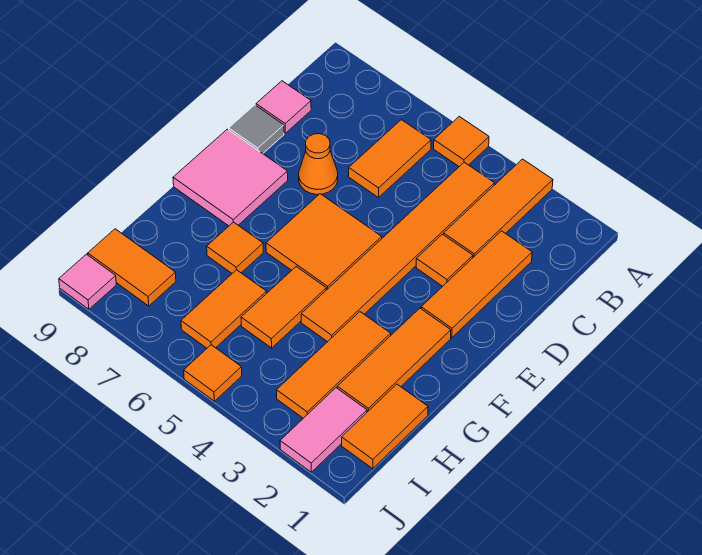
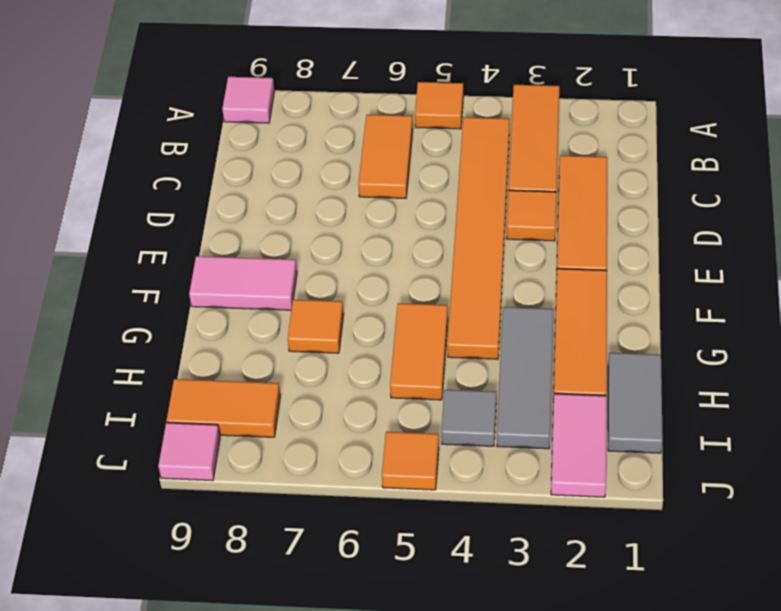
pink tile C9 level 1 -> pink tile A9 level 1
orange cone D7 level 1 -> none
grey tile D9 level 1 -> grey tile I4 level 1
orange tile E5:F6 level 1 -> none
pink tile E8:F9 level 1 -> pink tile F8:F9 level 1
orange tile G3:I3 level 1 -> grey tile G3:I3 level 1
orange tile H1:I1 level 1 -> grey tile H1:I1 level 1
orange tile H6:I6 level 1 -> none

